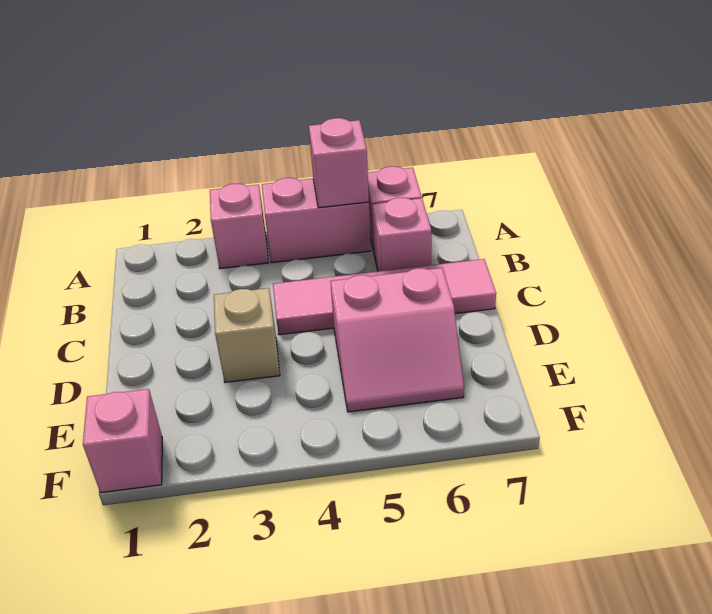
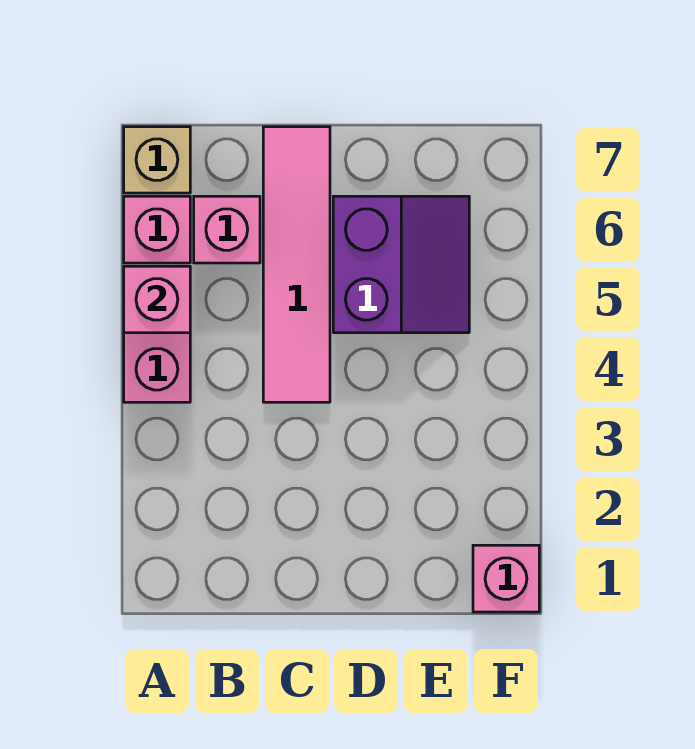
pink brick A3 level 1 -> none
tan brick D3 level 1 -> tan brick A7 level 1
pink slope D5:E6 level 1 top D -> purple slope D5:E6 level 1 top D

